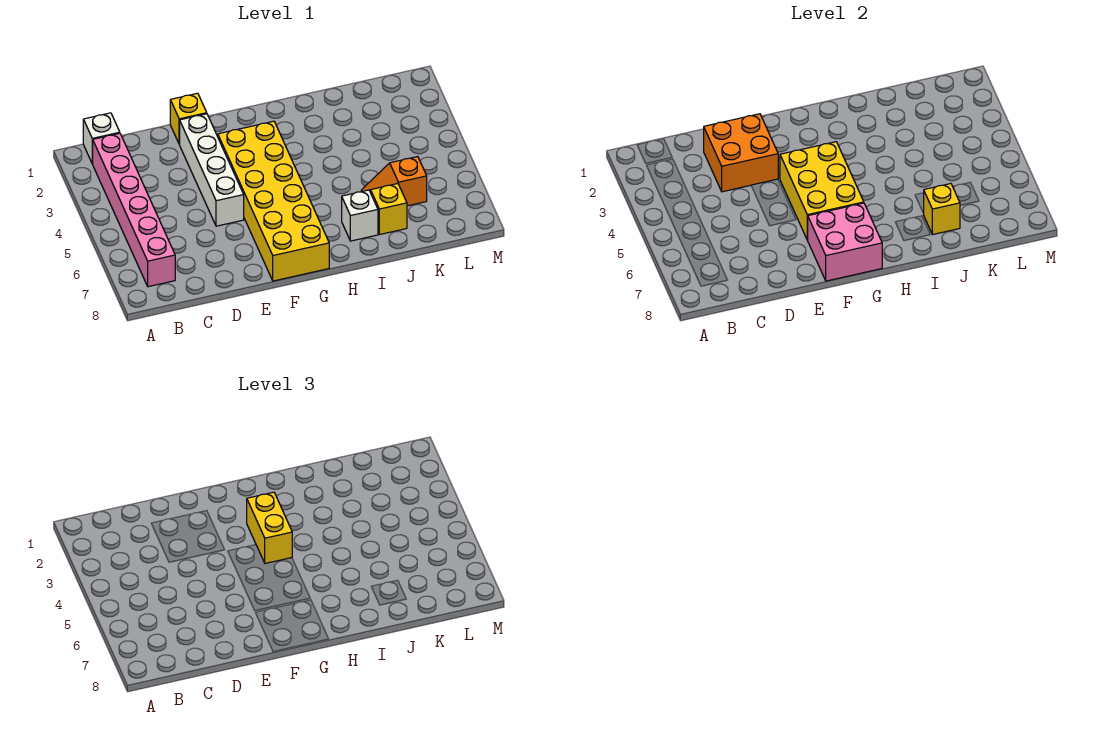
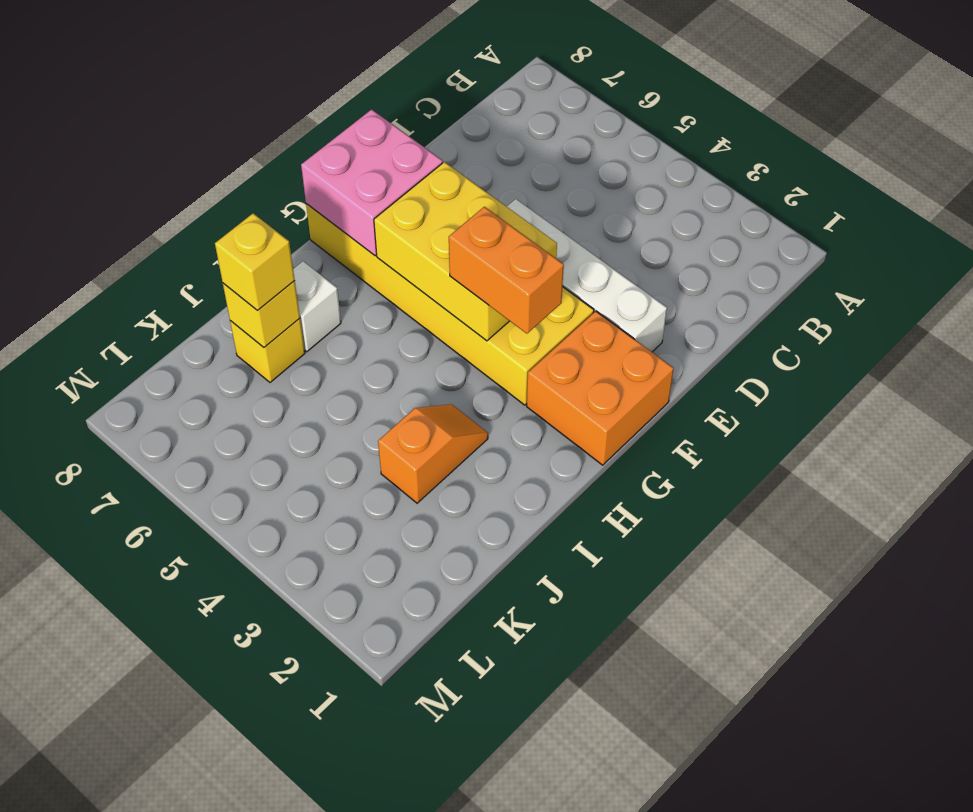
white brick B1 level 1 -> none
pink brick B2:B7 level 1 -> none
orange brick D2:E3 level 2 -> orange brick F1:G2 level 1
yellow brick E1 level 1 -> yellow brick J7 level 3
yellow brick G3:G4 level 3 -> orange brick G3:G4 level 3
orange slope J6:K6 level 1 top K -> orange slope I3:J3 level 1 top J

